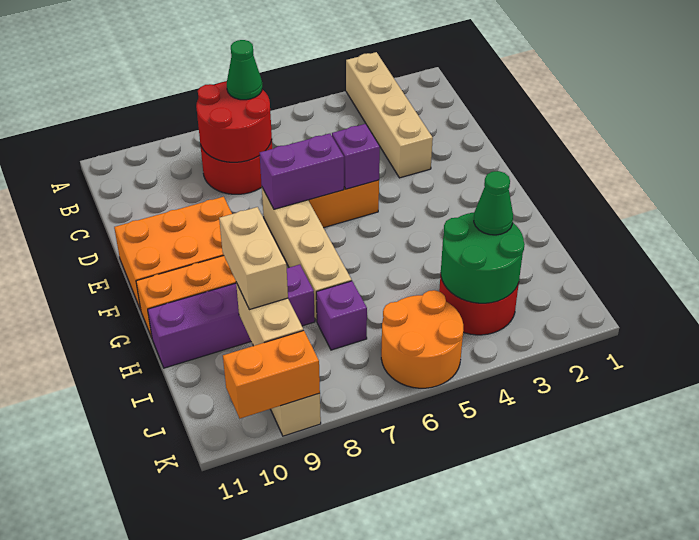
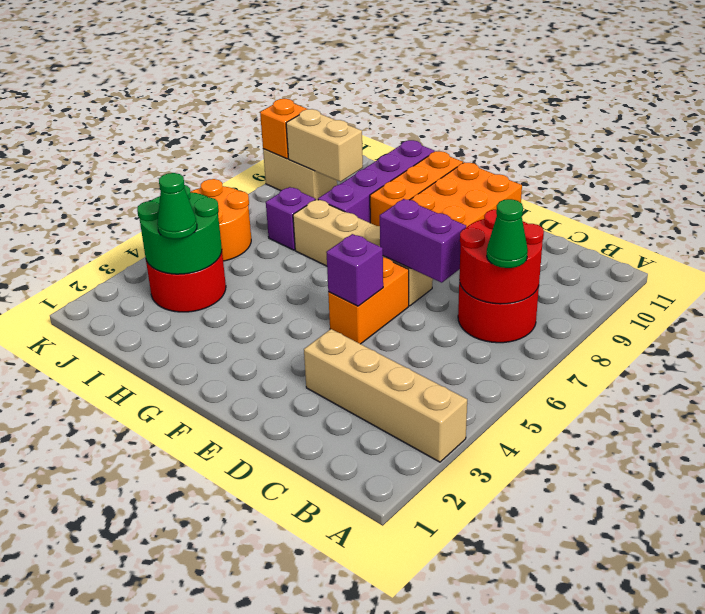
purple brick E6:E7 level 2 -> purple brick D7:E7 level 2
tan brick H9:I9 level 3 -> none
orange brick K9:K10 level 2 -> orange brick K9 level 2

